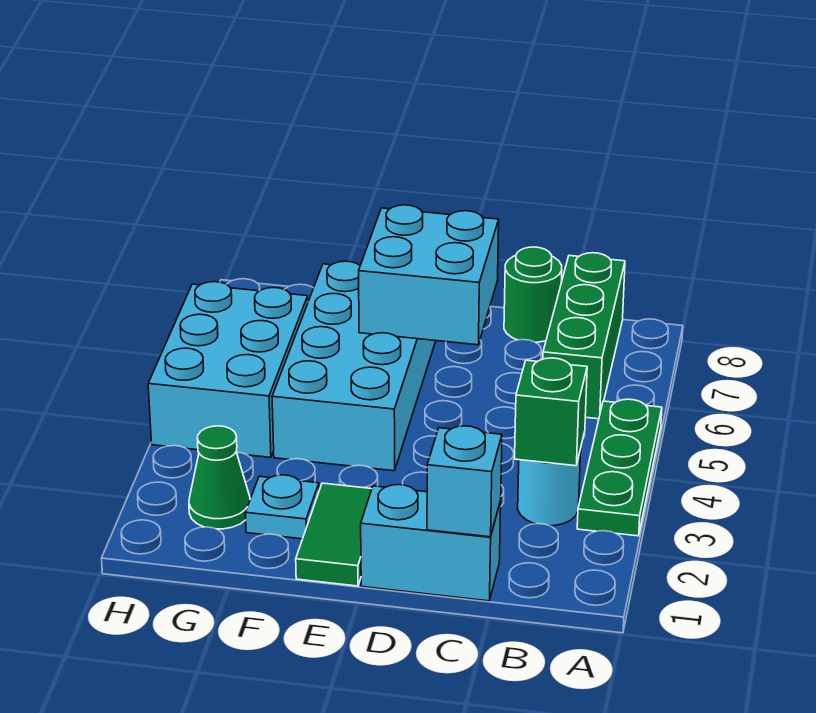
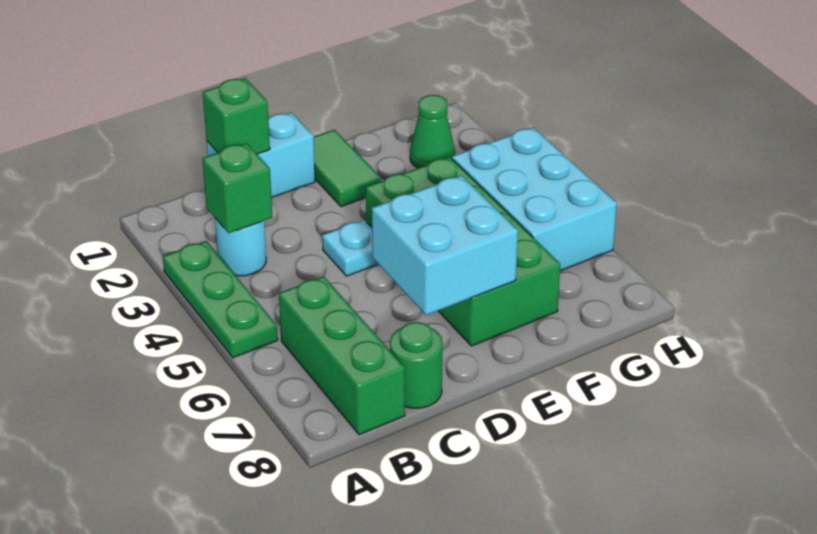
cyan brick C1 level 2 -> green brick C1 level 2
cyan brick E4:F7 level 1 -> green brick E4:F7 level 1
cyan plate F2 level 1 -> cyan plate D4 level 1

